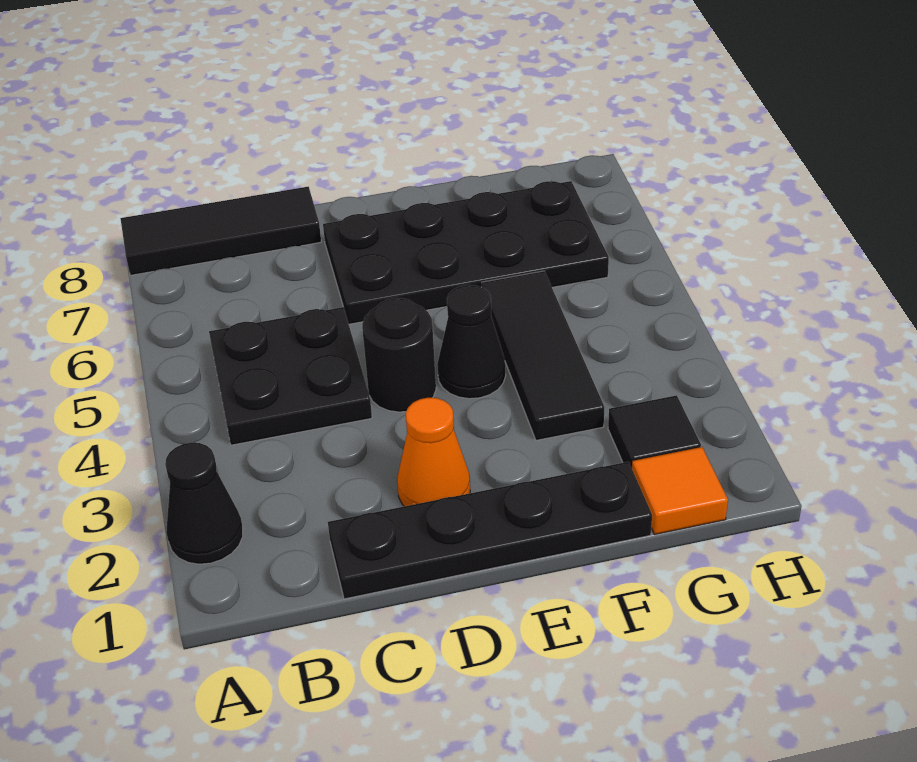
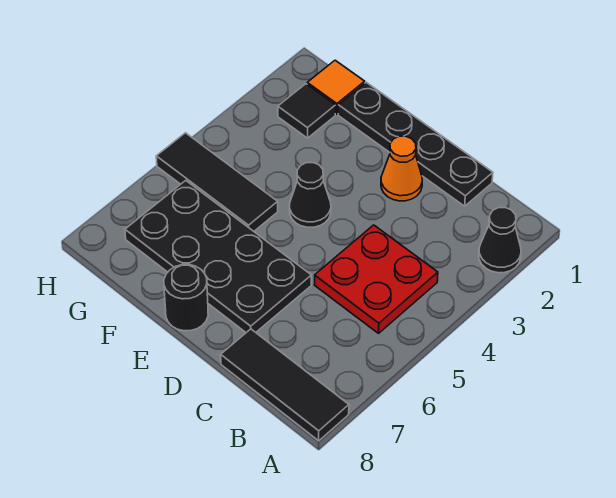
black plate B4:C5 level 1 -> red plate B4:C5 level 1
black round brick D4 level 1 -> black round brick E8 level 1
black tile F3:F5 level 1 -> black tile F5:H5 level 1

